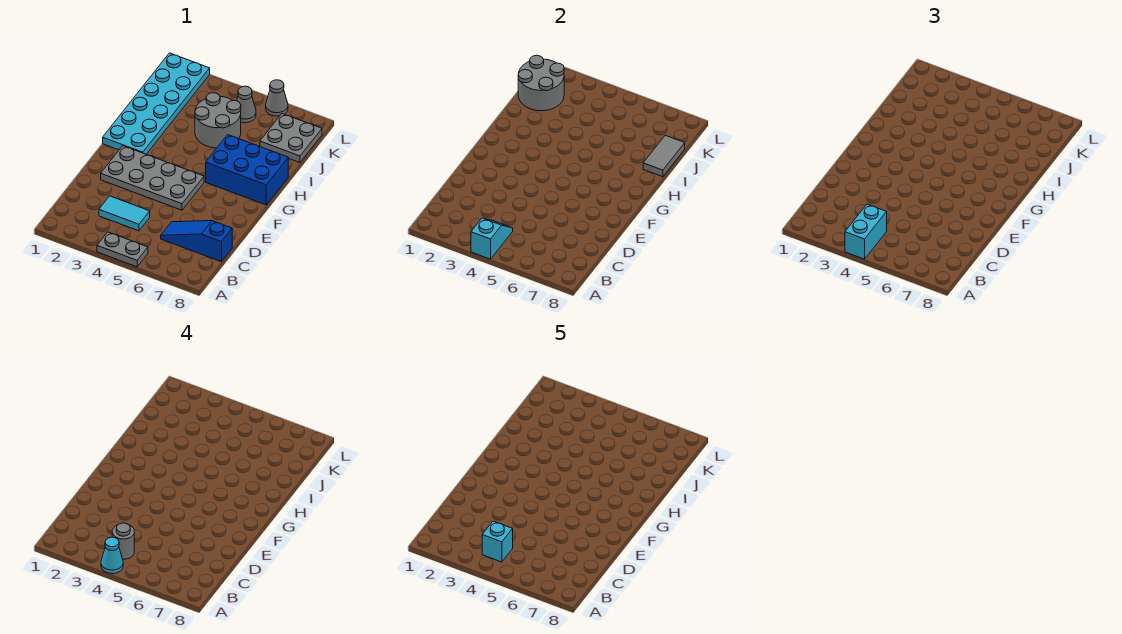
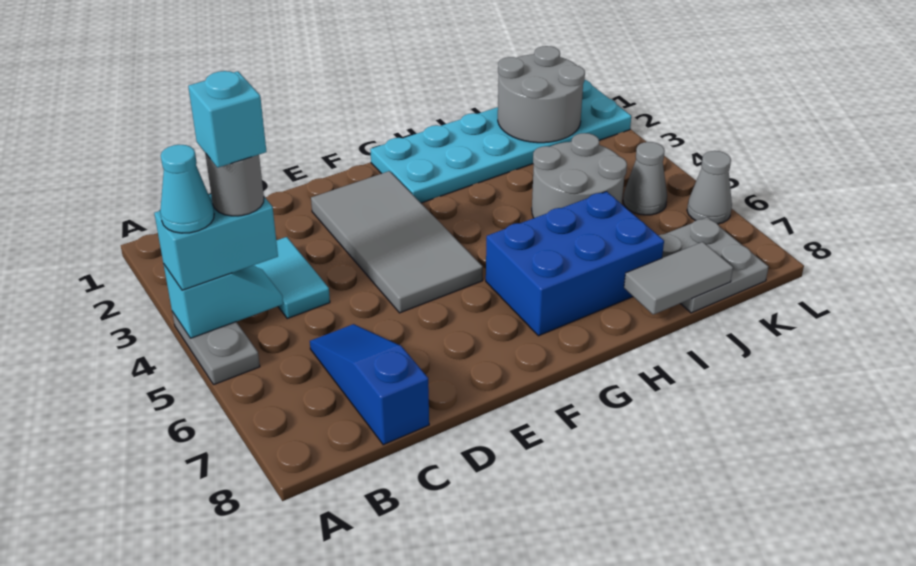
grey plate E2:F5 level 1 -> grey tile E2:F5 level 1
blue brick G6:H8 level 1 -> blue brick G6:I7 level 1

